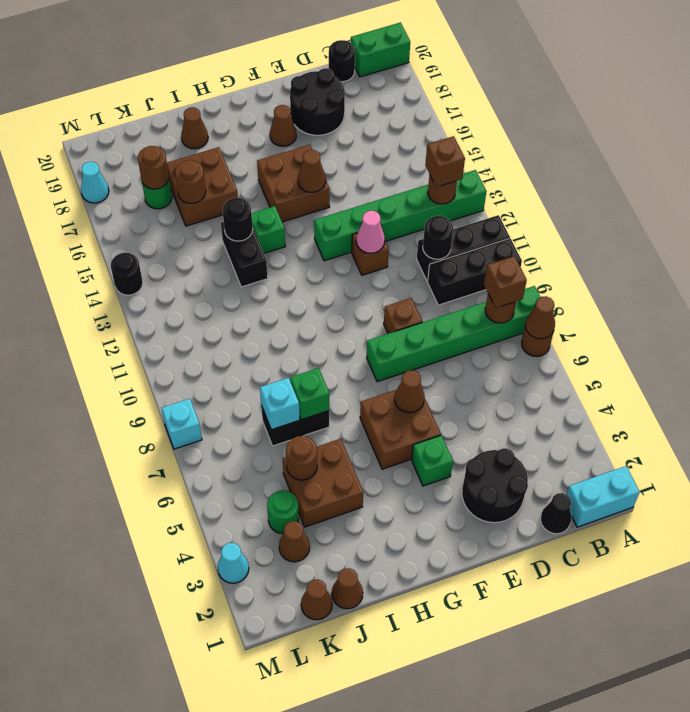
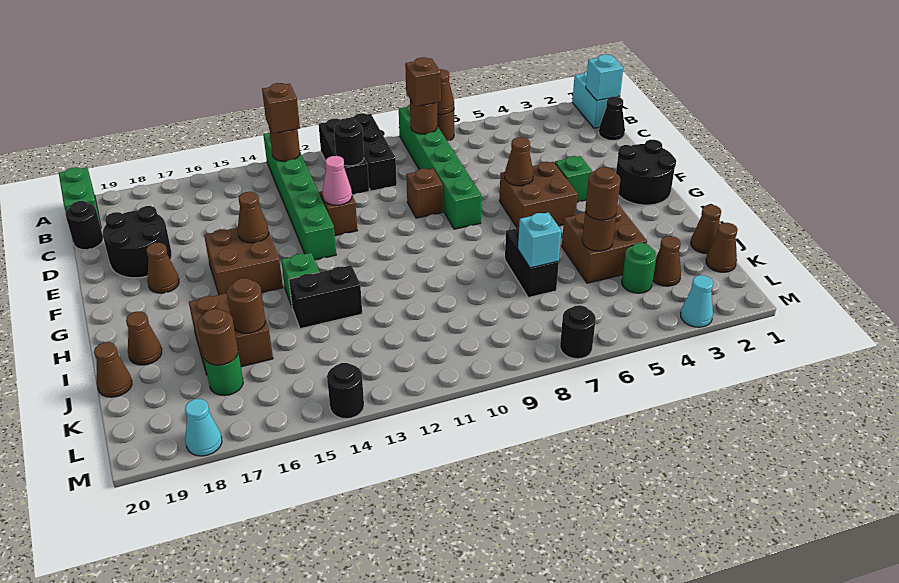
black round brick D2:E3 level 1 -> black round brick F1:G2 level 1
green brick I7 level 2 -> none
black round brick I14 level 2 -> black round brick M7 level 1
none -> brown round brick J5 level 3
none -> brown cone J20 level 1
cyan brick M8 level 1 -> cyan brick B1 level 2

